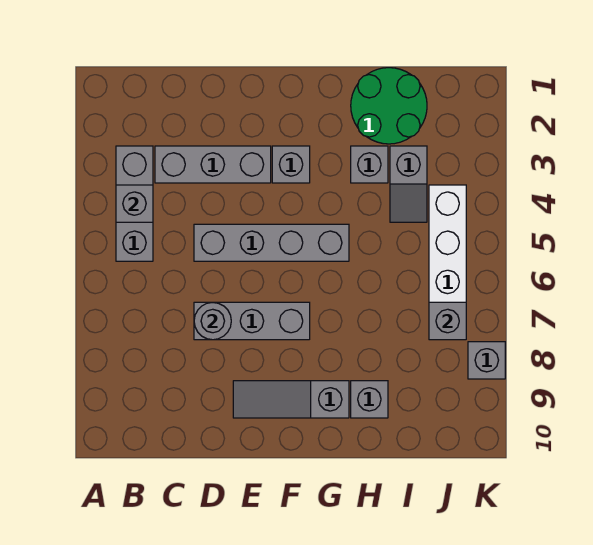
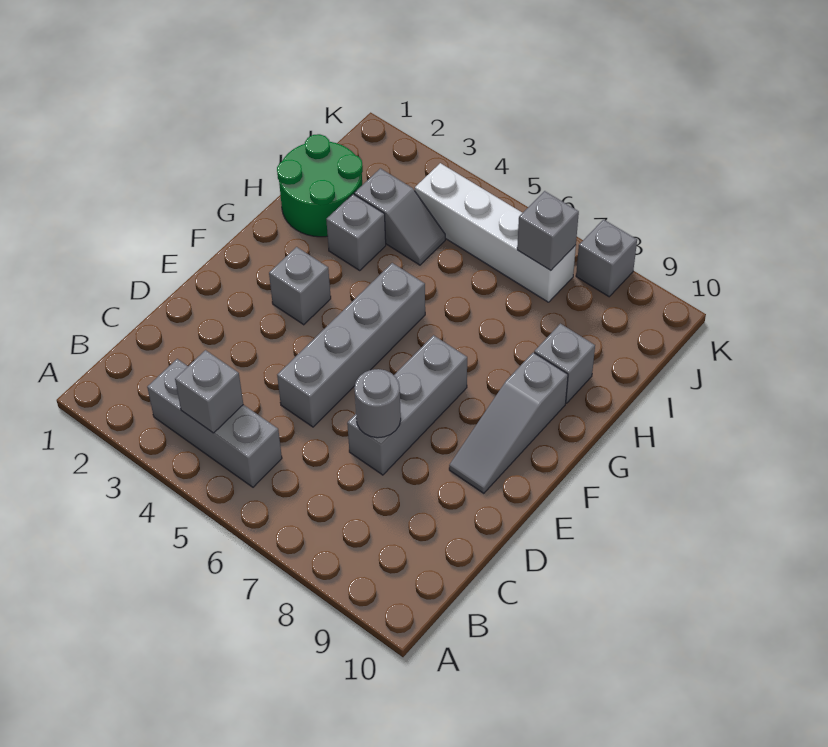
grey brick C3:E3 level 1 -> none

